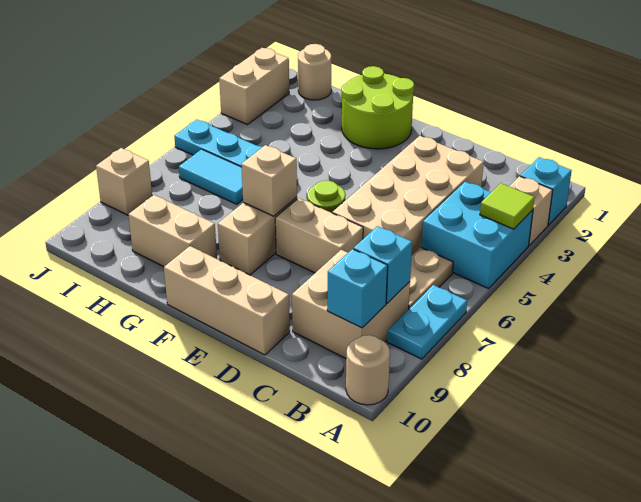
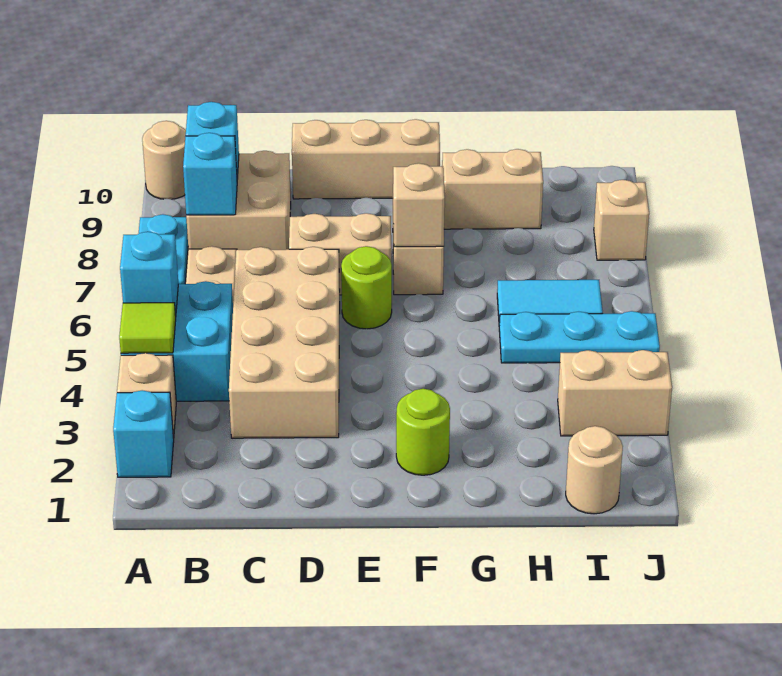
none -> cyan brick A5 level 2
lime round brick F1:G2 level 1 -> lime round brick F2 level 1
tan brick J2:J3 level 1 -> tan brick I3:J3 level 1

